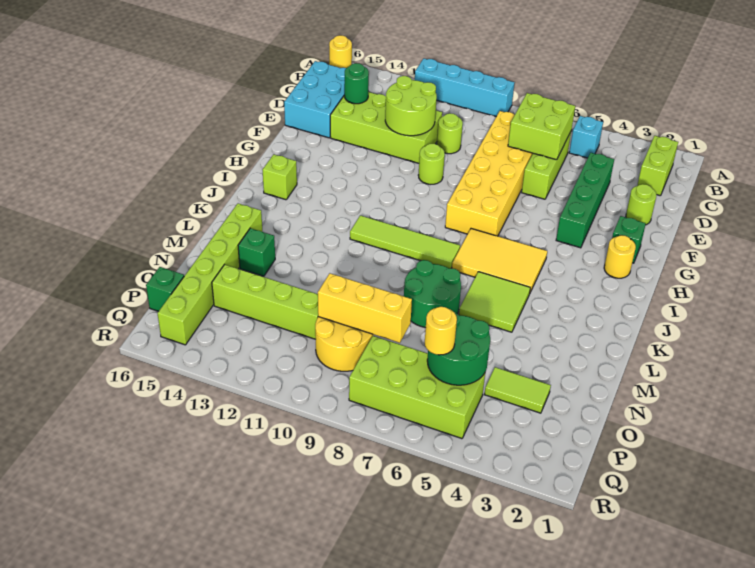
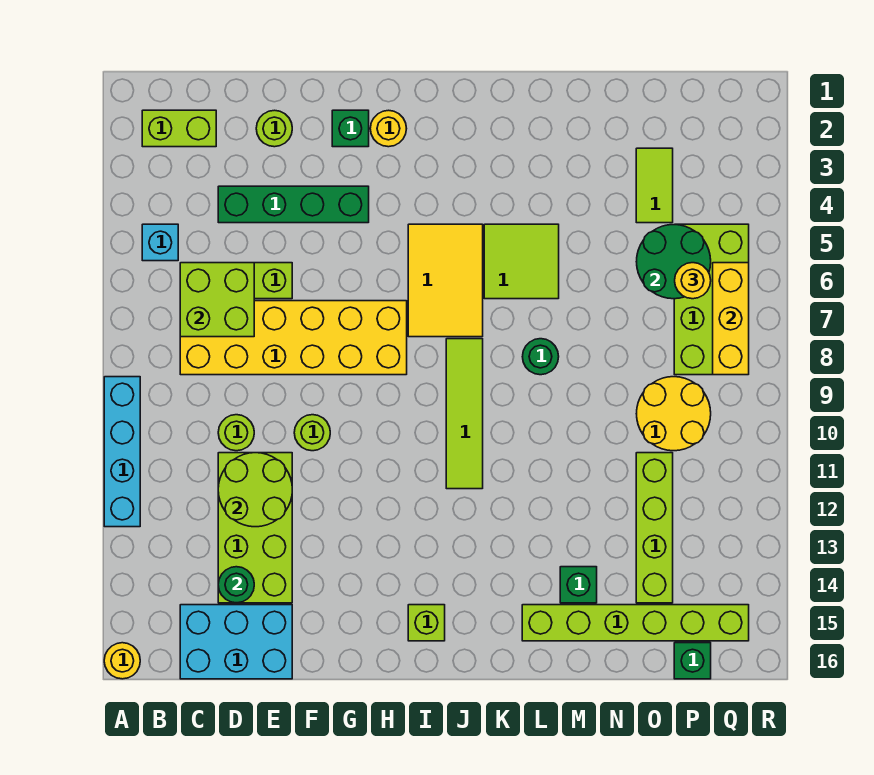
green round brick L7:M8 level 1 -> green round brick L8 level 1
yellow brick O8:O10 level 2 -> yellow brick Q6:Q8 level 2

